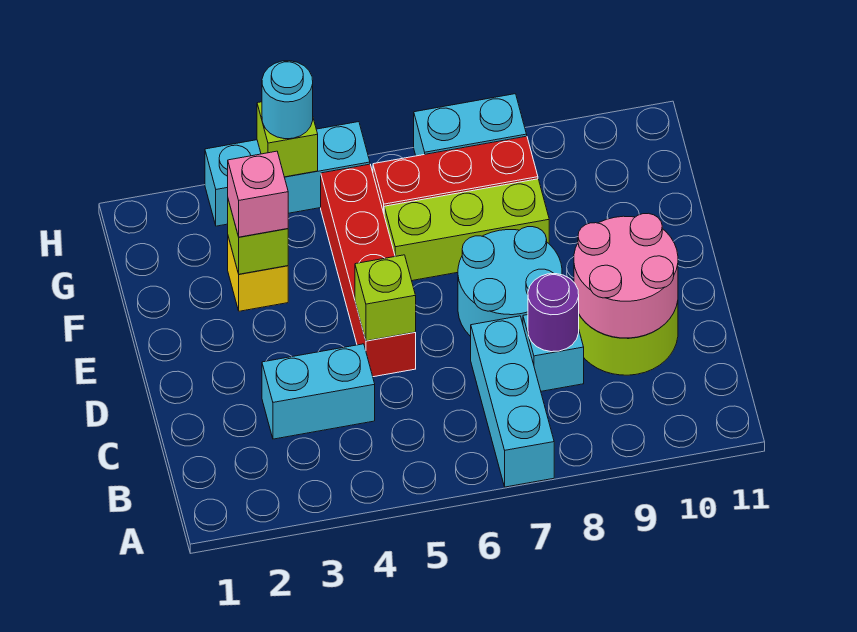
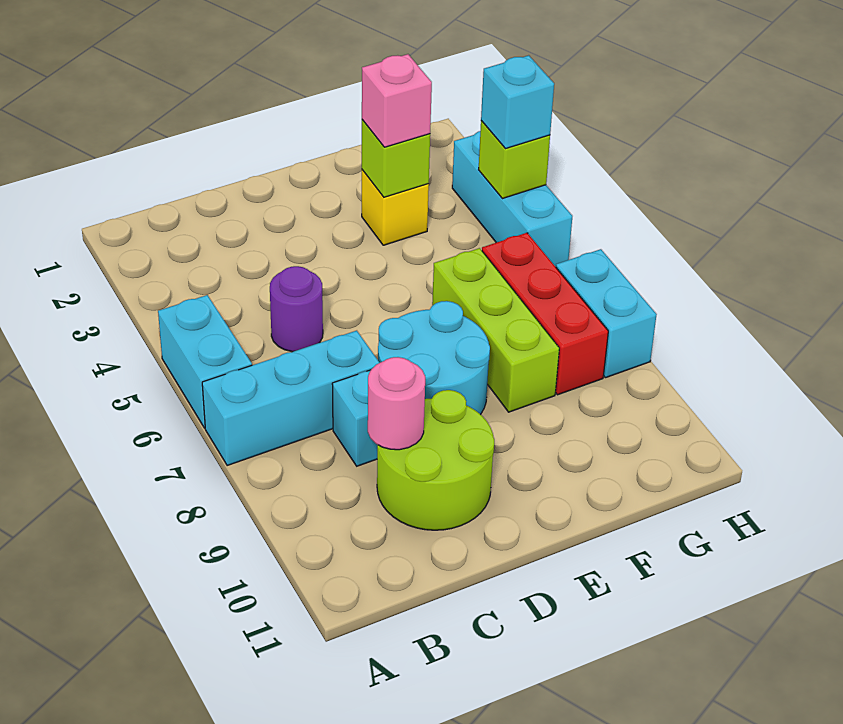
cyan brick C3:C4 level 1 -> cyan brick A5:A6 level 1
purple round brick C8 level 2 -> purple round brick C5 level 1
pink round brick C9:D10 level 2 -> pink round brick C9 level 2
red brick D5:G5 level 1 -> none
lime brick D5 level 2 -> none
cyan round brick H4 level 3 -> cyan brick H4 level 3

